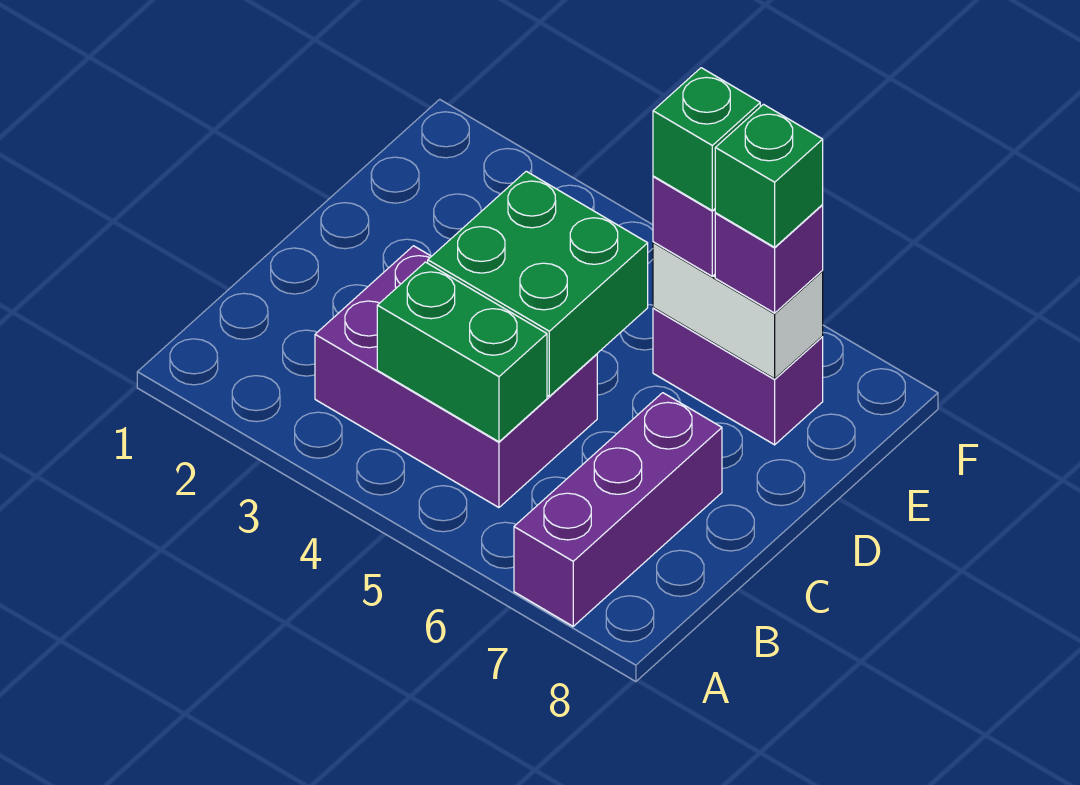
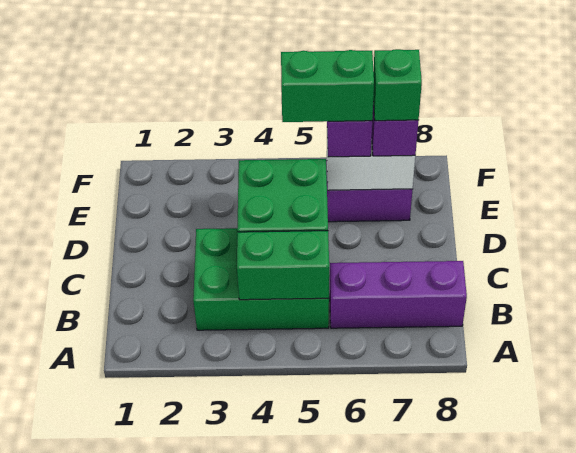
purple brick A7:C7 level 1 -> purple brick B6:B8 level 1
purple brick B3:C5 level 1 -> green brick B3:C5 level 1
green brick E6 level 4 -> green brick E5:E6 level 4

